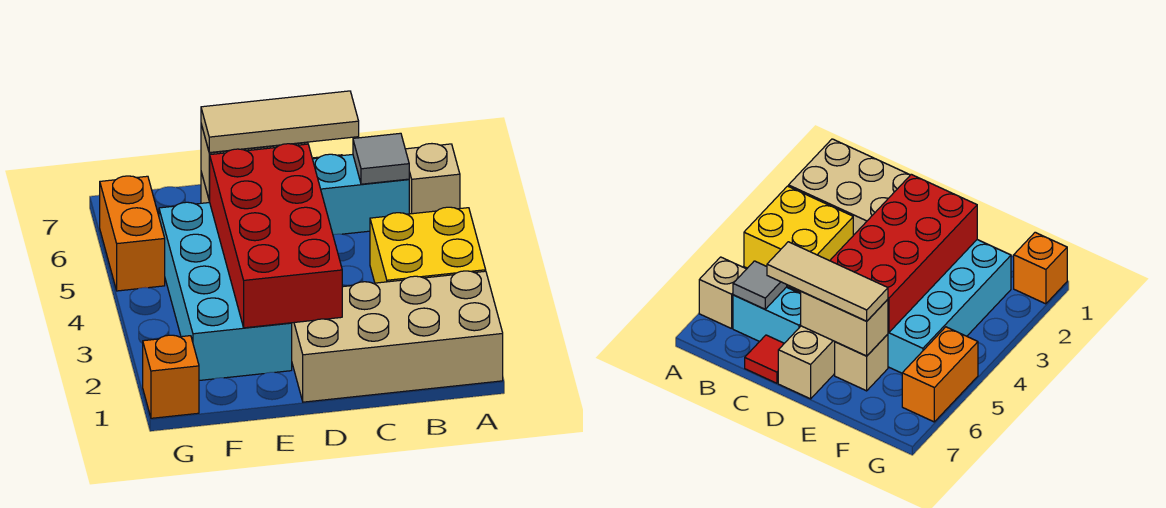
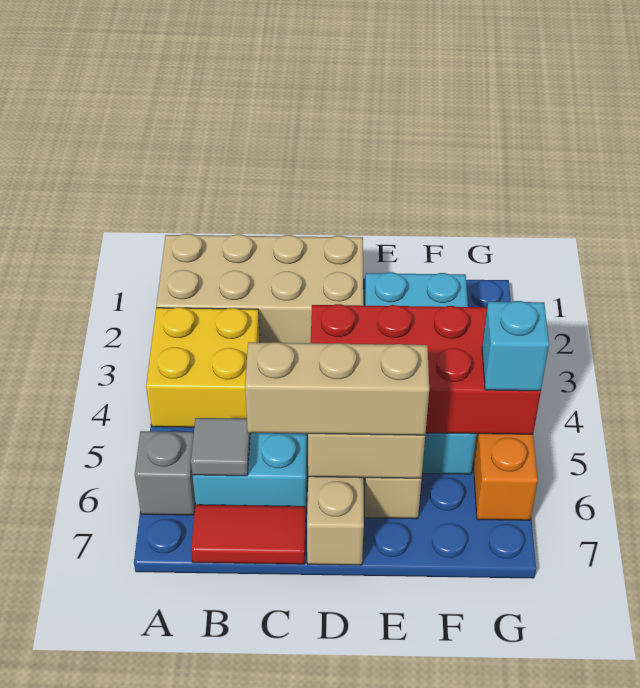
tan brick A6 level 1 -> grey brick A6 level 1
tan tile C6:E6 level 3 -> tan brick C6:E6 level 3
red tile C7 level 1 -> red tile B7:C7 level 1
red brick D2:E5 level 2 -> red brick D4:G5 level 2
orange brick G1 level 1 -> none
none -> cyan brick G5 level 3

